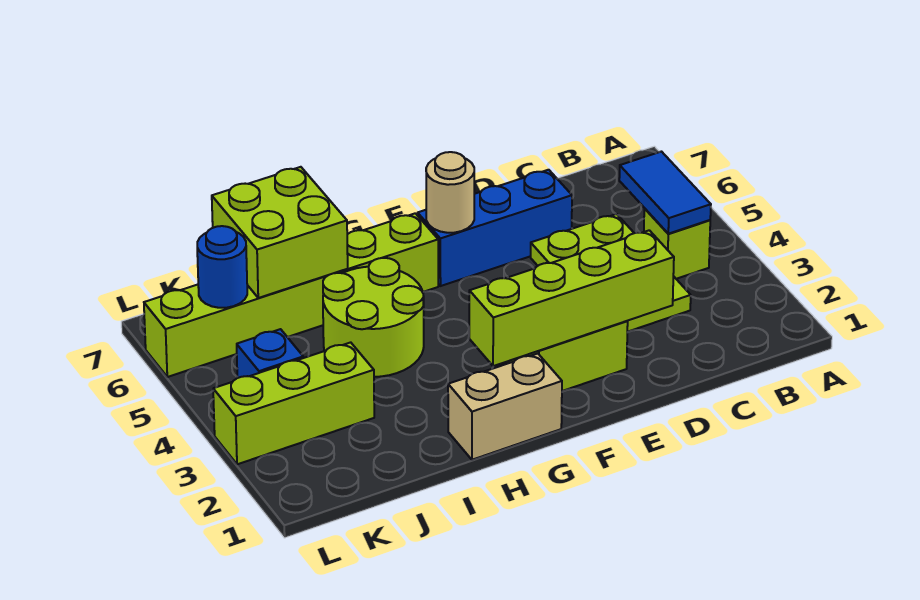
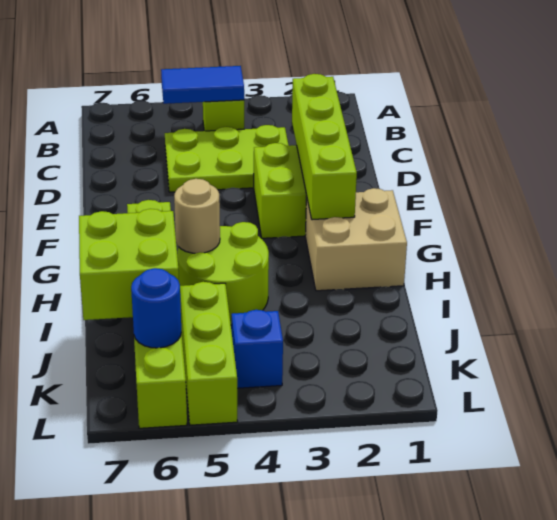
blue brick D6:F6 level 1 -> none
tan round brick F6 level 2 -> tan round brick H5 level 2
tan brick G1:H1 level 1 -> tan brick G1:H2 level 1
lime brick J3:L3 level 1 -> lime brick J5:L5 level 1

